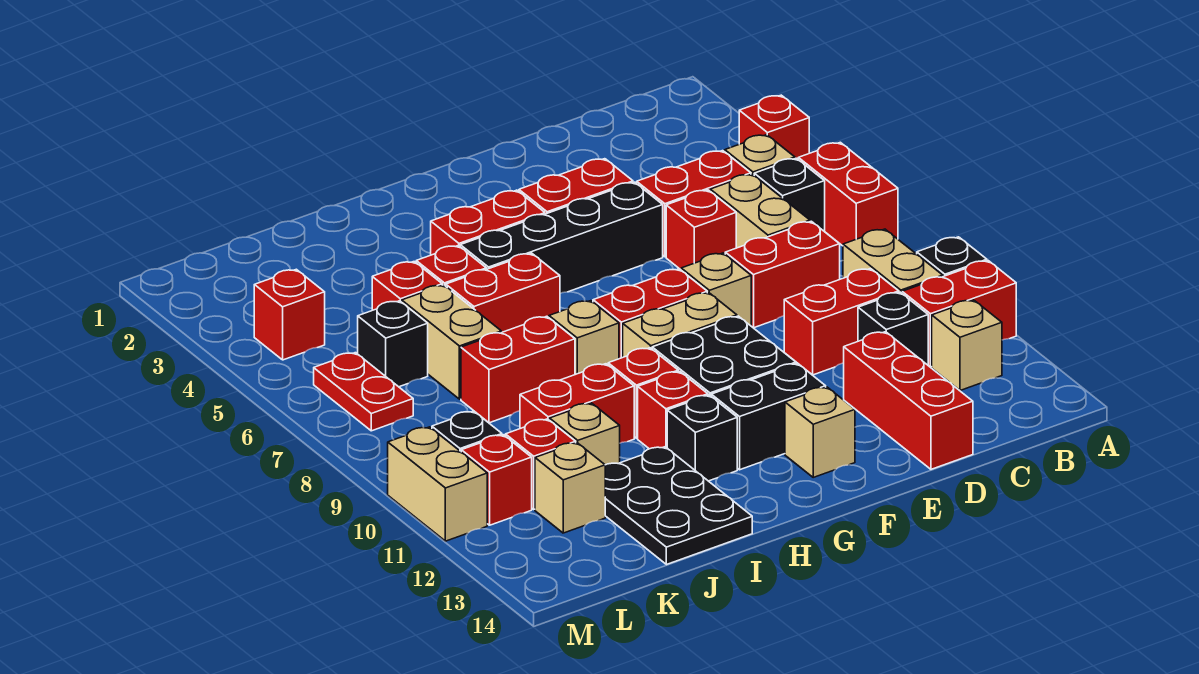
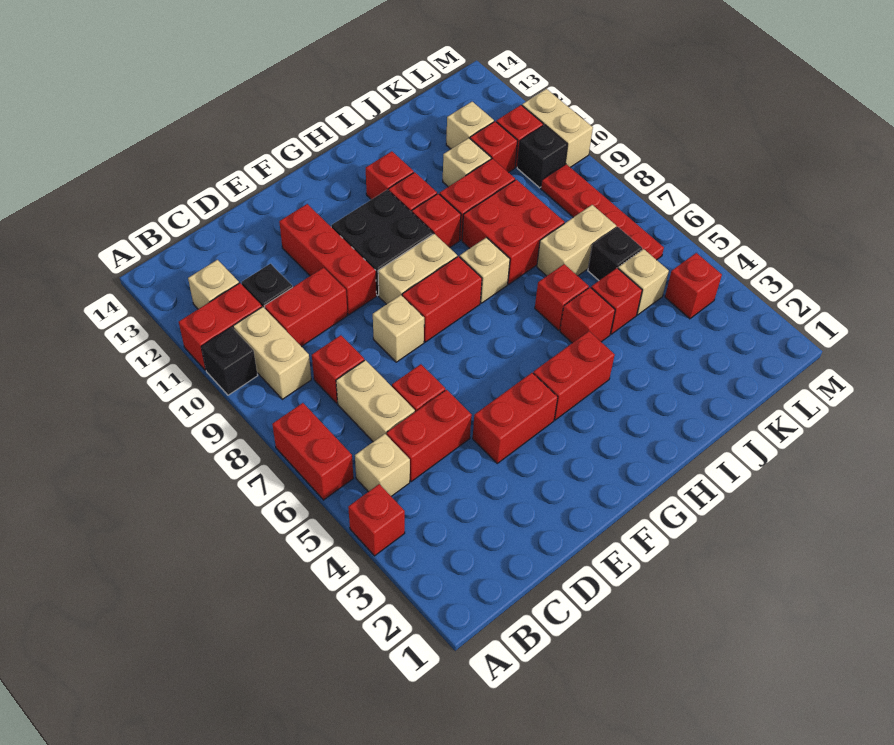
black brick B6 level 1 -> none
red brick C8:D8 level 1 -> red brick C8 level 1
red brick D12:D14 level 1 -> red brick E10:E12 level 1
black brick E5:H5 level 1 -> none
black brick F12:G12 level 1 -> none
tan brick F13 level 1 -> tan brick K5 level 1
red brick H6:I6 level 1 -> red brick I6 level 1
black brick H12 level 1 -> red brick H12 level 1
red brick I8:J8 level 1 -> red brick I8:J9 level 1
black plate I12:J14 level 1 -> none
tan brick J6:J7 level 1 -> tan brick J7:K7 level 1
red plate L6:L7 level 1 -> red plate L6:L9 level 1

